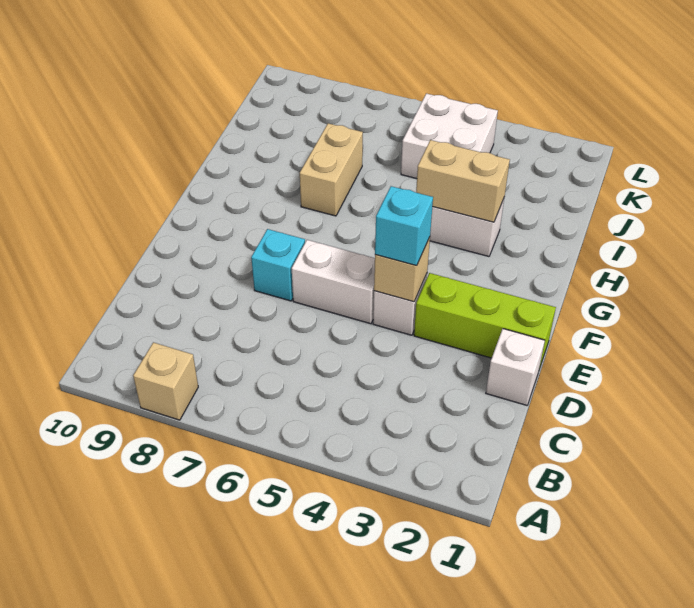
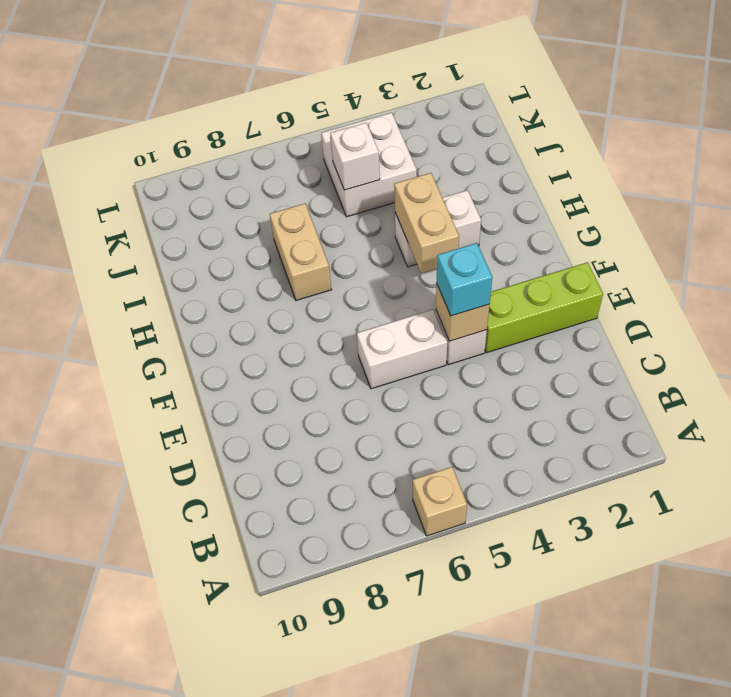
tan brick A8 level 1 -> tan brick A6 level 1
white brick D1 level 1 -> white brick J5 level 2
cyan brick E7 level 1 -> none
tan brick H3:H4 level 2 -> tan brick G4:H4 level 2

